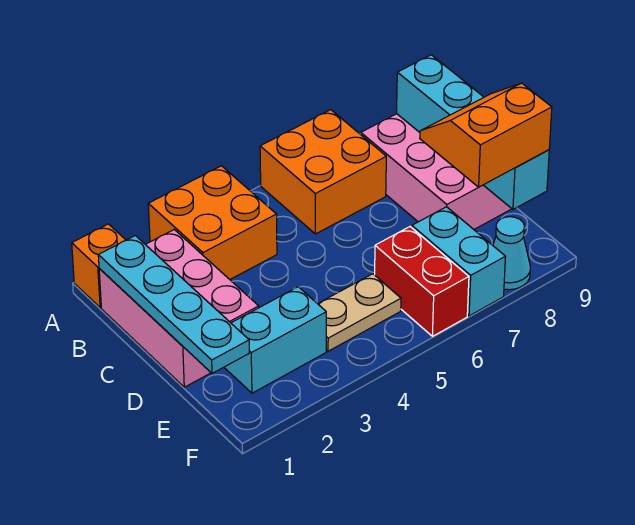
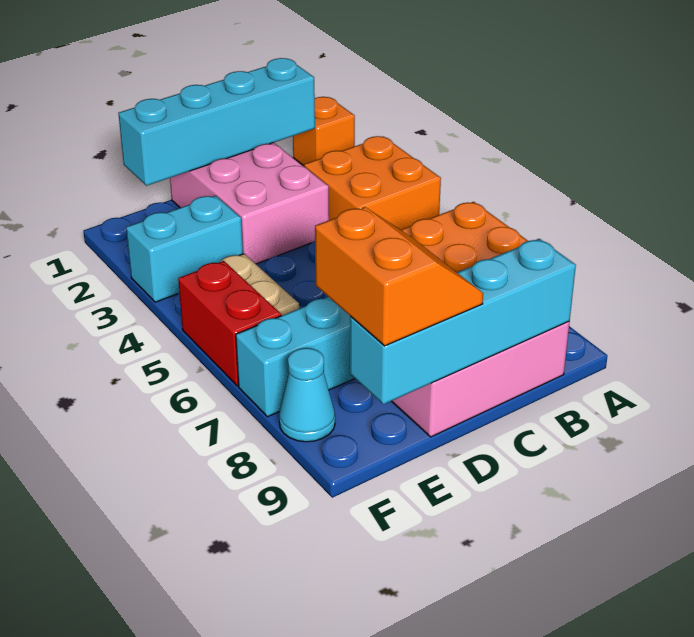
pink brick B1:D2 level 1 -> pink brick C1:D3 level 1
cyan plate B1:E1 level 2 -> cyan brick B1:E1 level 2
cyan brick E2:E3 level 1 -> cyan brick E3:F3 level 1
red brick E6:F6 level 1 -> red brick F5:F6 level 1

